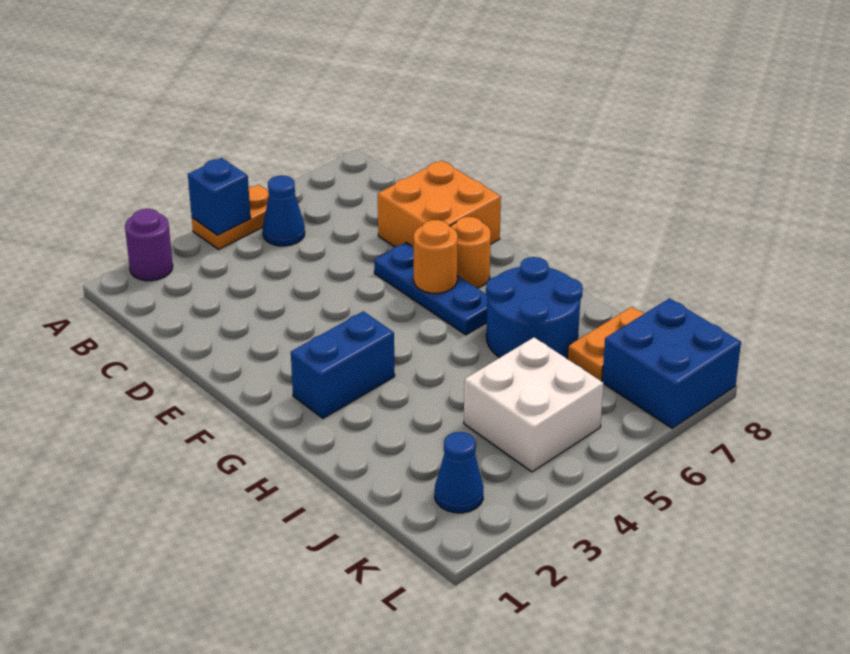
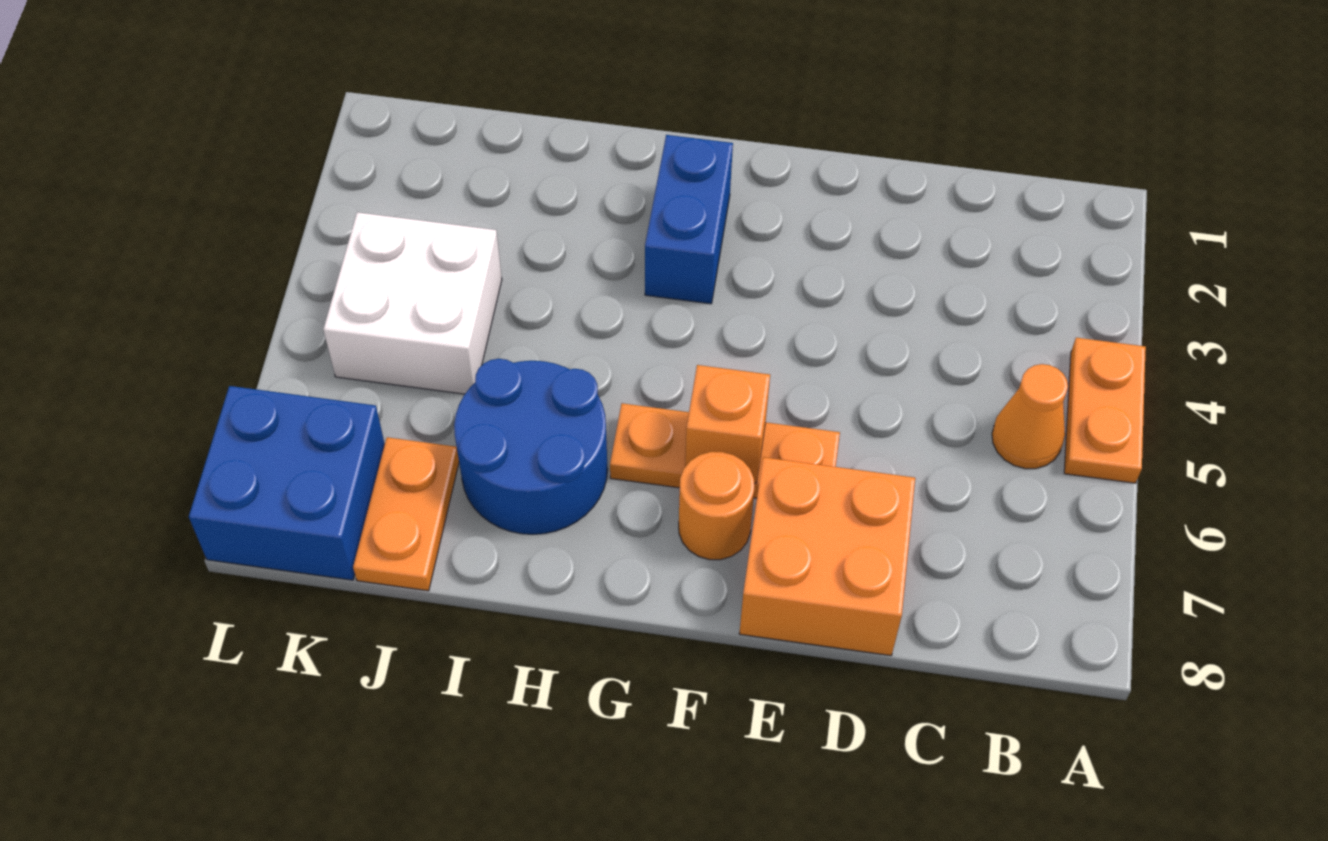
purple round brick A2 level 1 -> none
blue brick A4 level 2 -> none
blue cone B5 level 1 -> orange cone B5 level 1
blue plate E6:G6 level 1 -> orange plate E6:G6 level 1
orange round brick F6 level 2 -> orange brick F6 level 2
blue cone K2 level 1 -> none

